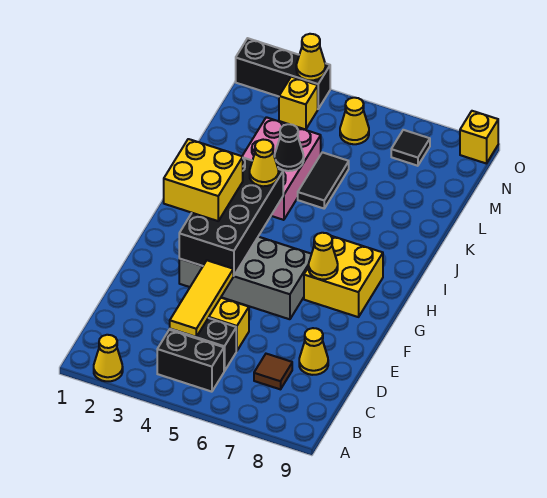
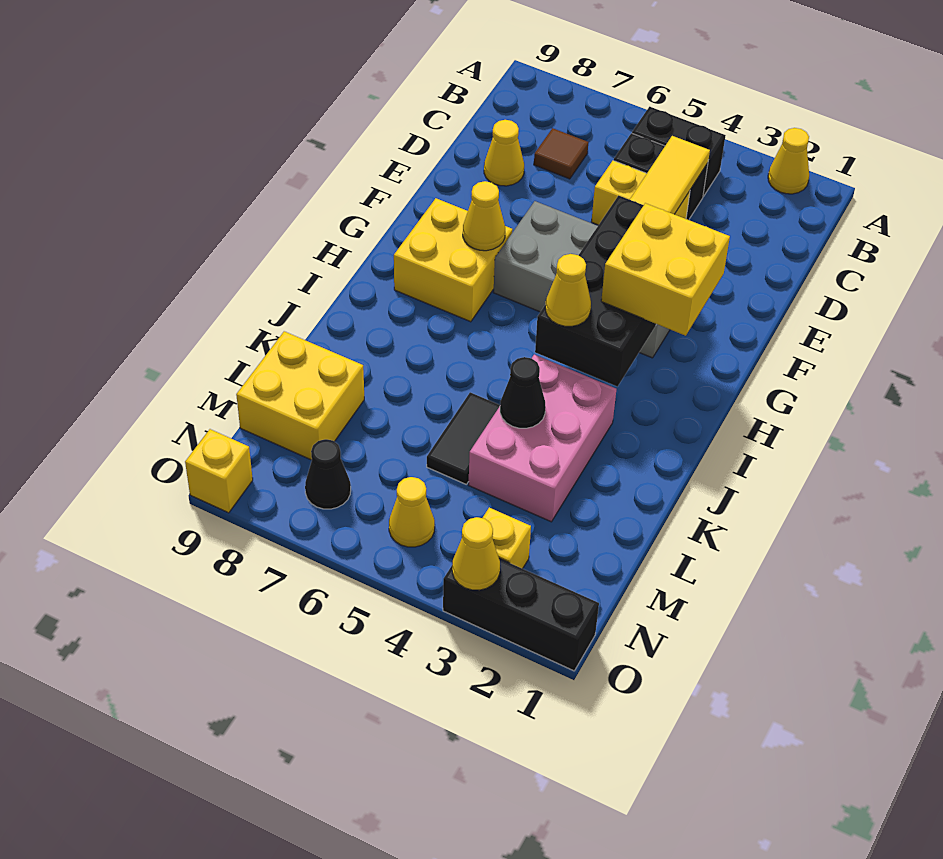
none -> yellow brick L8:M9 level 1
black tile N7 level 1 -> black cone N7 level 1

